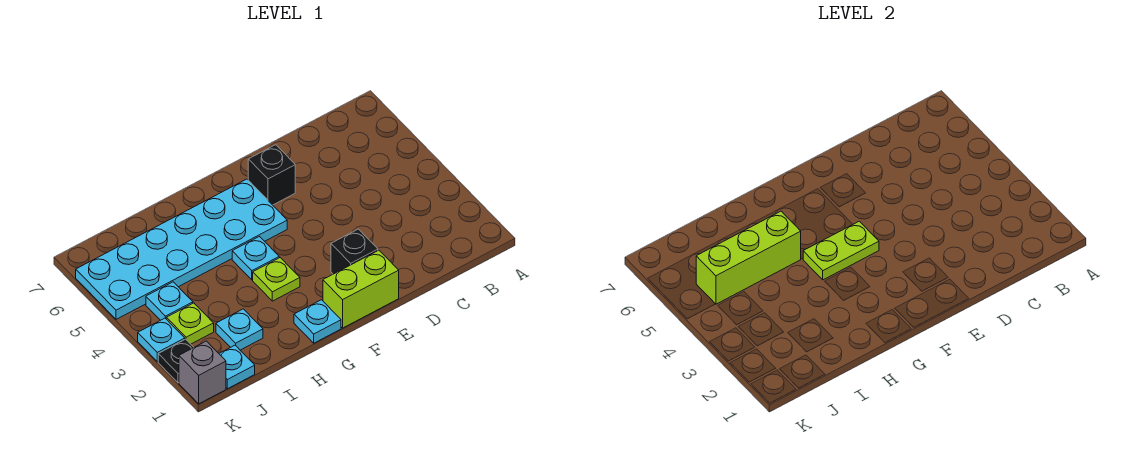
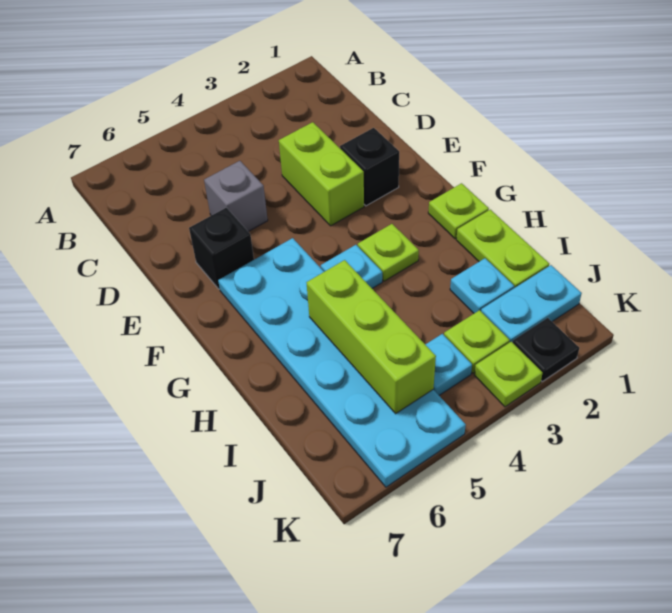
lime brick E1:F1 level 1 -> lime brick D3:E3 level 1
lime plate F4:G4 level 2 -> lime plate H1:I1 level 1
cyan plate G1 level 1 -> lime plate G1 level 1
cyan plate J1 level 1 -> cyan plate J1:J2 level 1
grey brick K1 level 1 -> grey brick D5 level 1
cyan plate K3 level 1 -> lime plate K3 level 1

